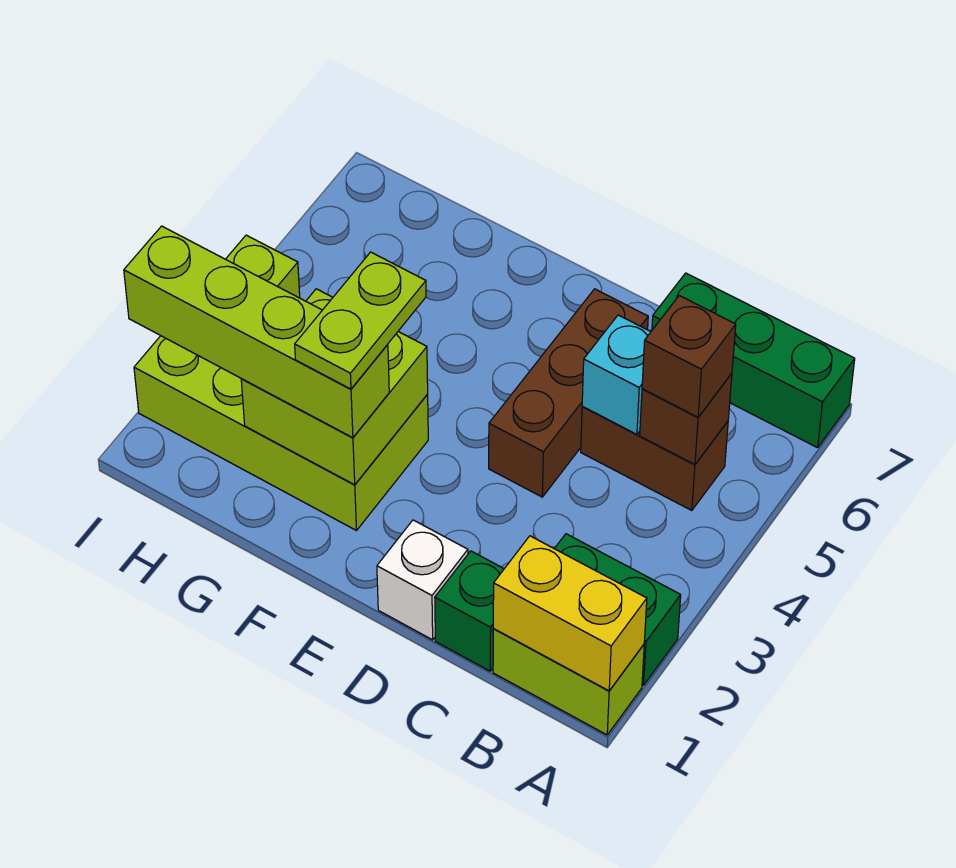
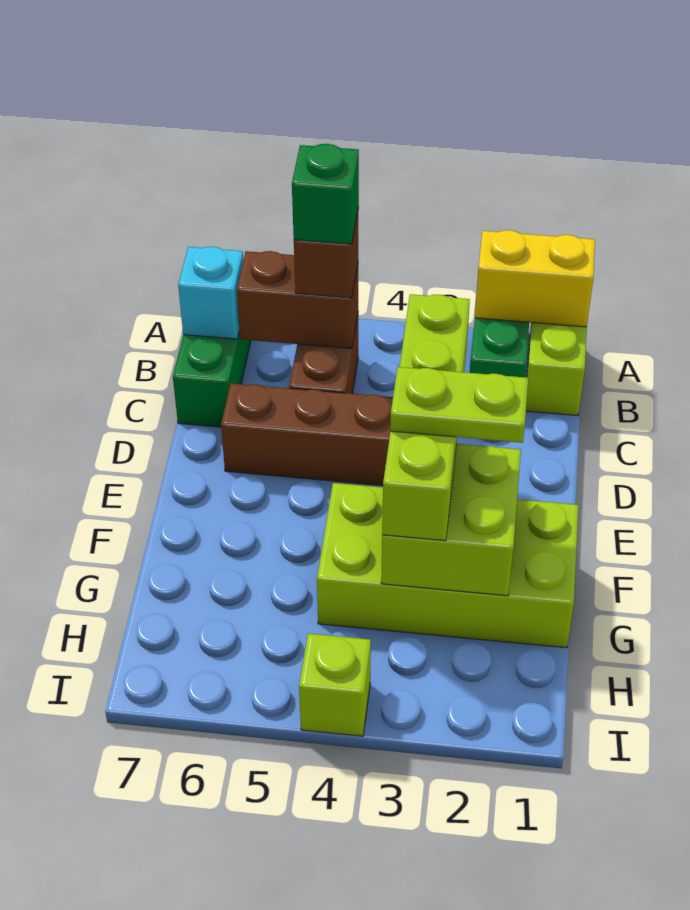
yellow brick A1:B1 level 2 -> yellow brick A1:A2 level 2
brown brick B5 level 2 -> brown brick B5:B6 level 2
green brick C1 level 1 -> green brick B5 level 4
cyan brick C5 level 2 -> cyan brick B7 level 2
white brick D1 level 1 -> none
lime brick F2:I3 level 1 -> lime brick F1:G4 level 1
lime brick F2:I2 level 3 -> lime brick D3:G3 level 3

